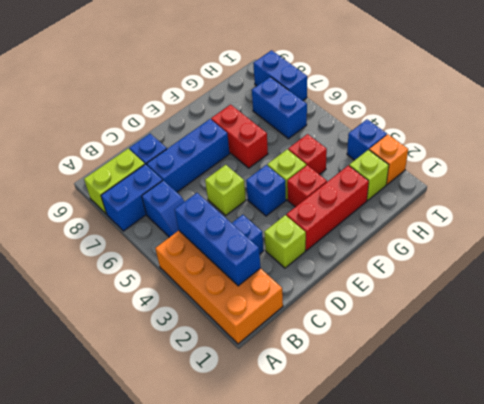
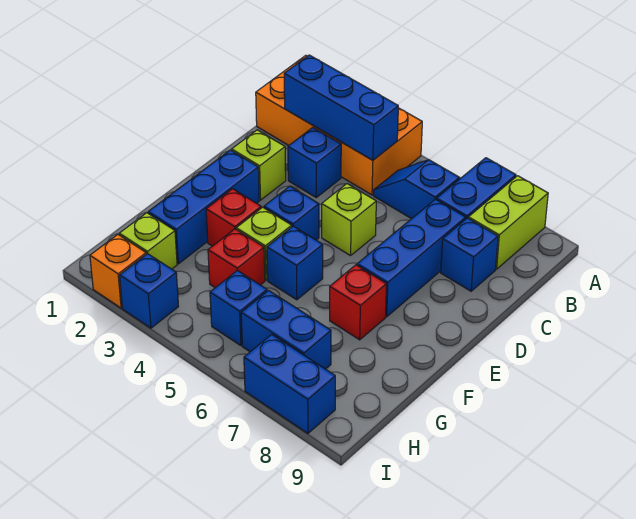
red brick E2:G2 level 1 -> blue brick E2:G2 level 1
none -> blue brick F5 level 1
red brick F6:F7 level 1 -> red brick F7 level 1
none -> blue brick H5 level 1

